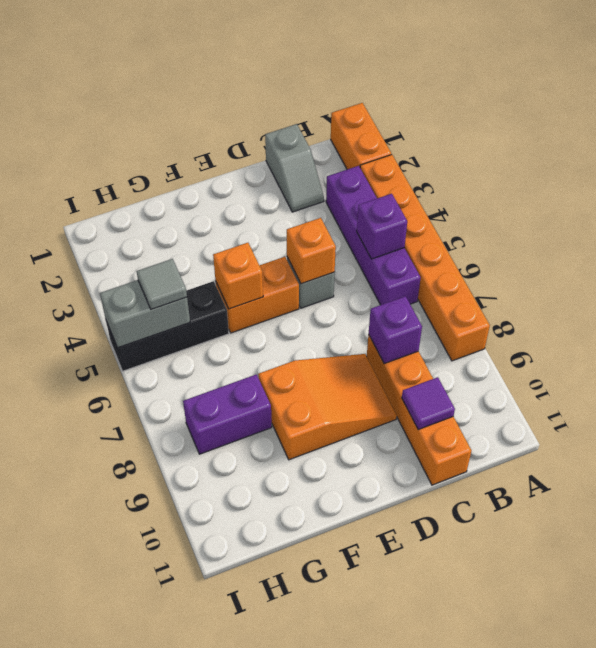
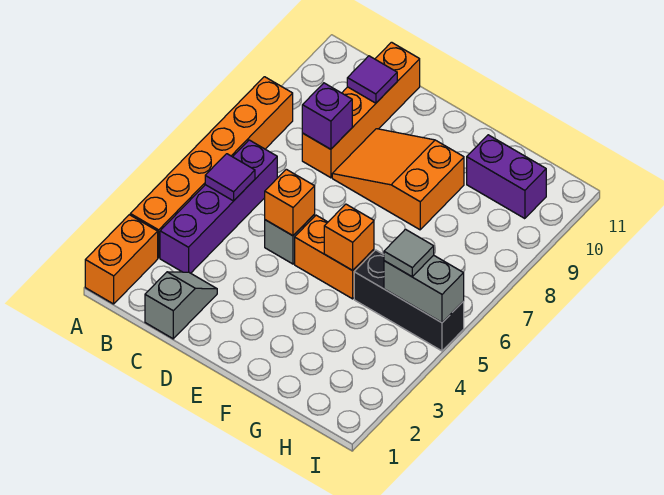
purple brick B5 level 2 -> purple tile B5 level 2
purple brick G8:H8 level 1 -> purple brick G10:H10 level 1

